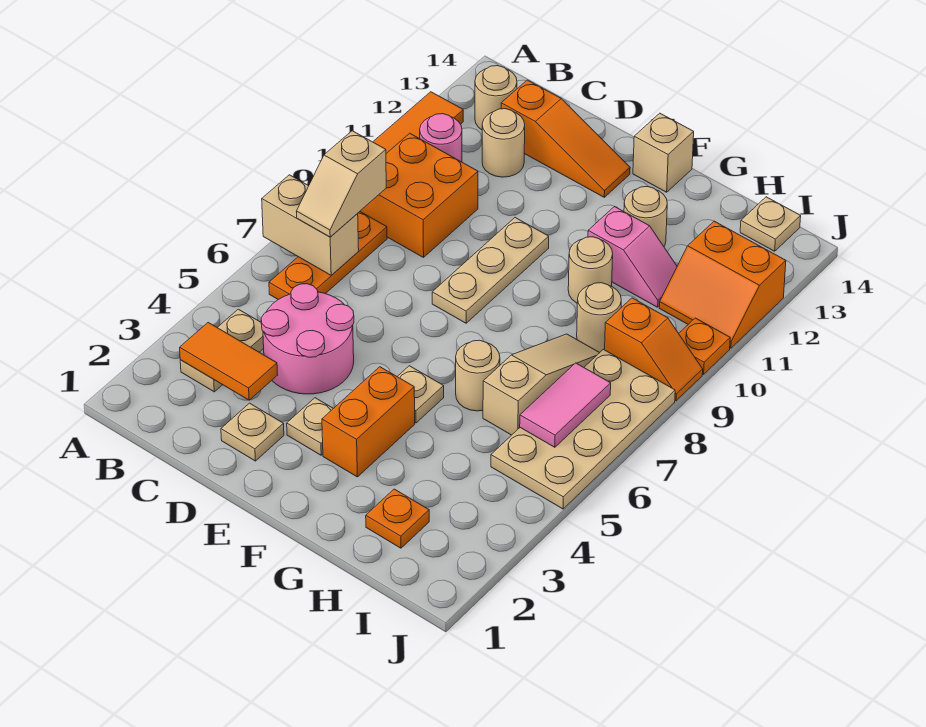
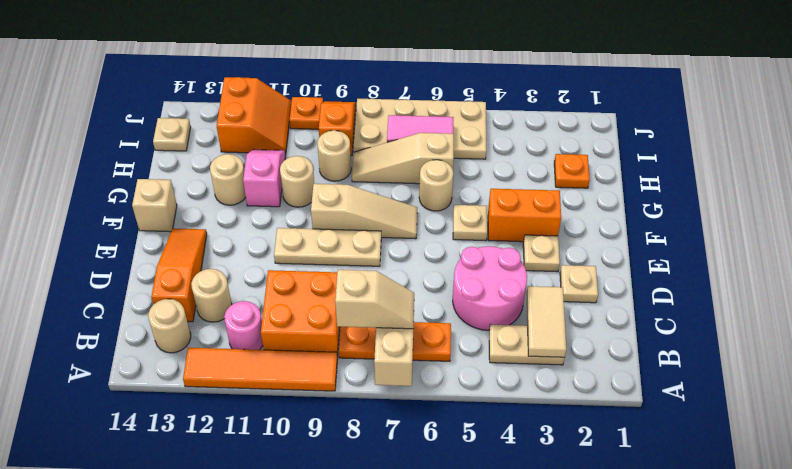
orange tile B3:C3 level 2 -> tan tile B3:C3 level 2
none -> tan slope F7:F9 level 1 top 9

